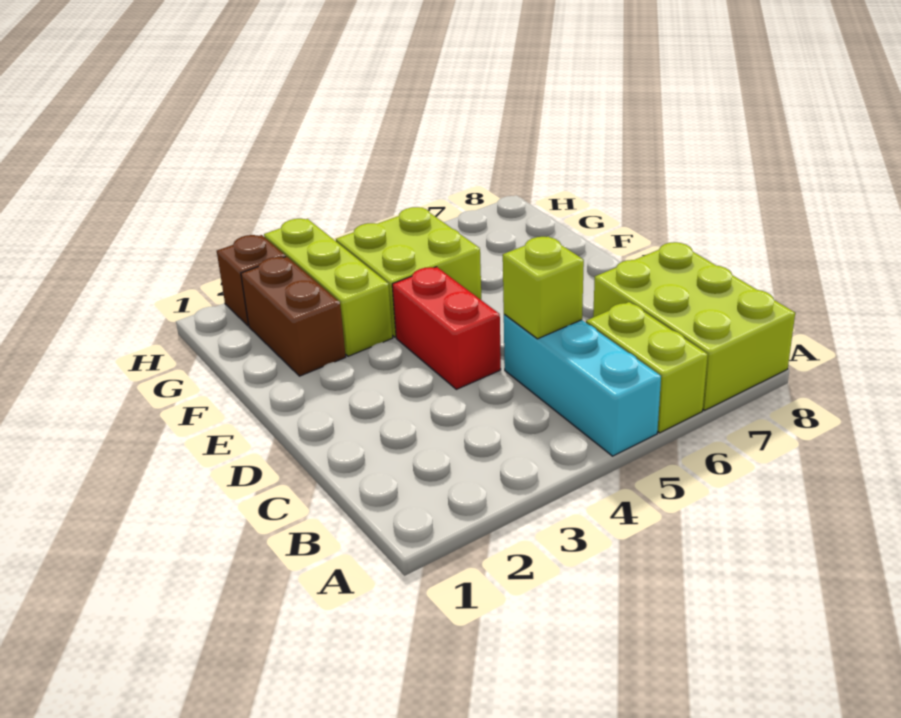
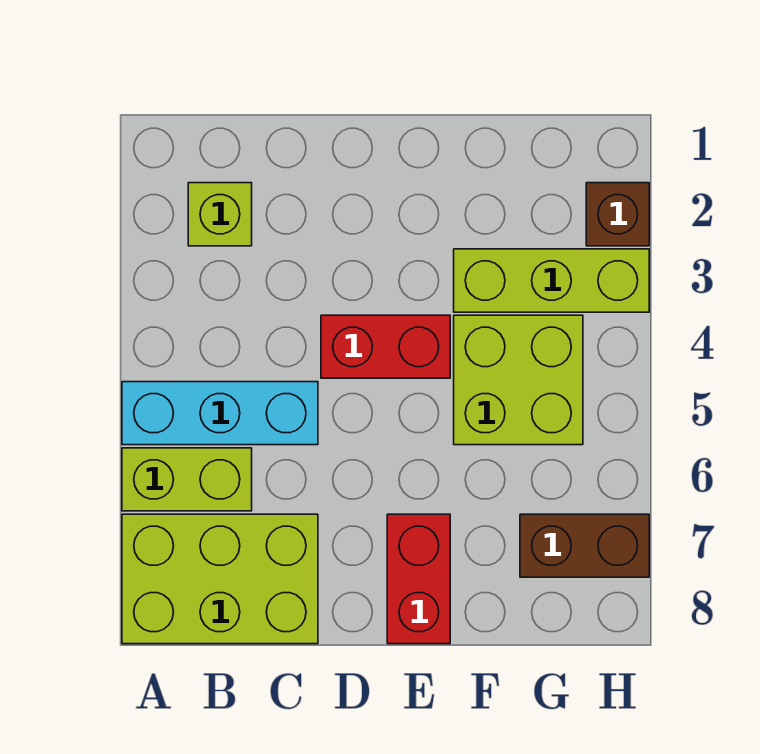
lime brick C5 level 2 -> lime brick B2 level 1
none -> red brick E7:E8 level 1
brown brick F2:G2 level 1 -> brown brick G7:H7 level 1

